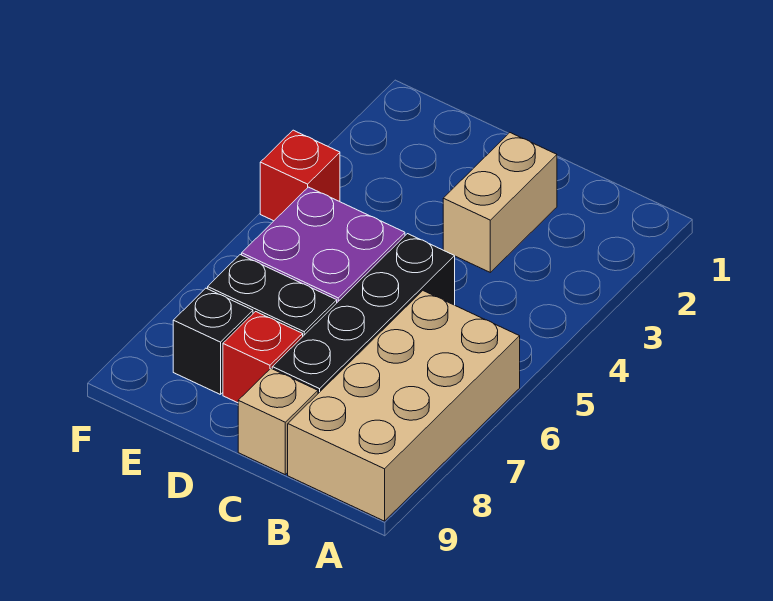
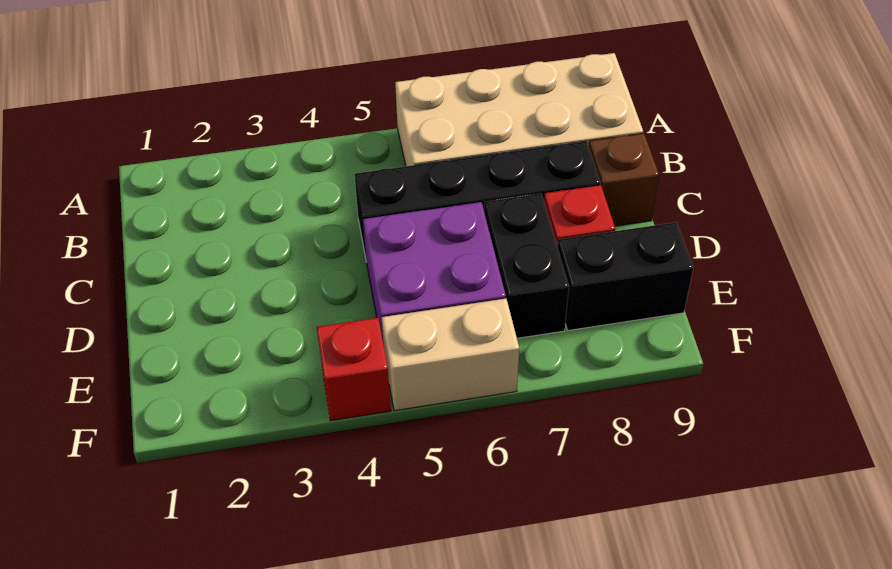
tan brick C2:C3 level 1 -> tan brick F5:F6 level 1
tan brick C9 level 1 -> brown brick C9 level 1
black brick E8 level 1 -> black brick E8:E9 level 1

